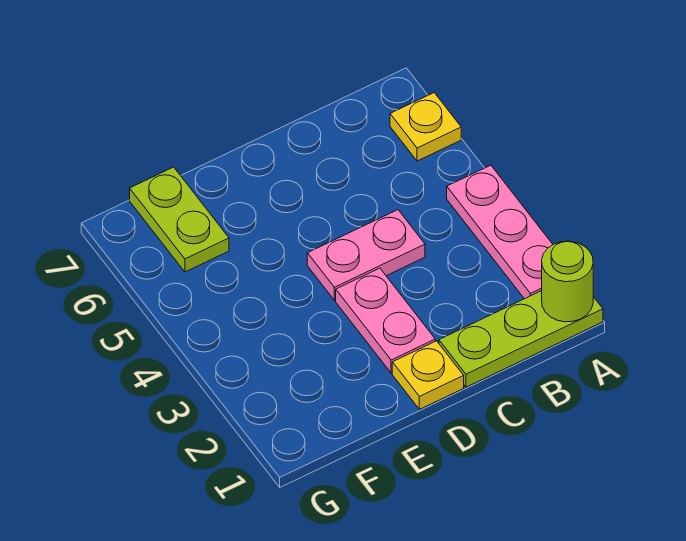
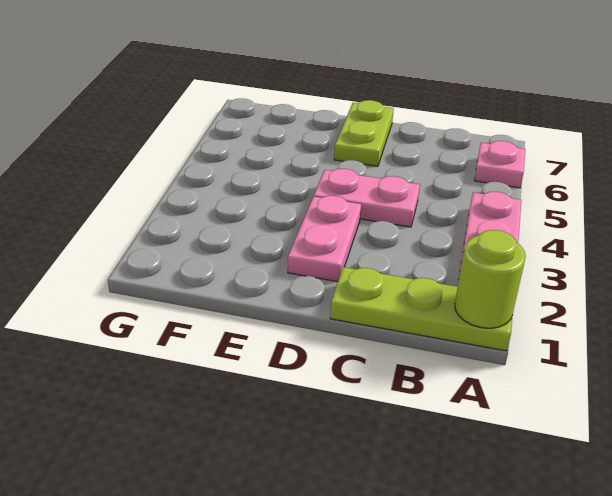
yellow plate A6 level 1 -> pink plate A6 level 1
yellow plate D1 level 1 -> none
lime plate F6:F7 level 1 -> lime plate D6:D7 level 1

